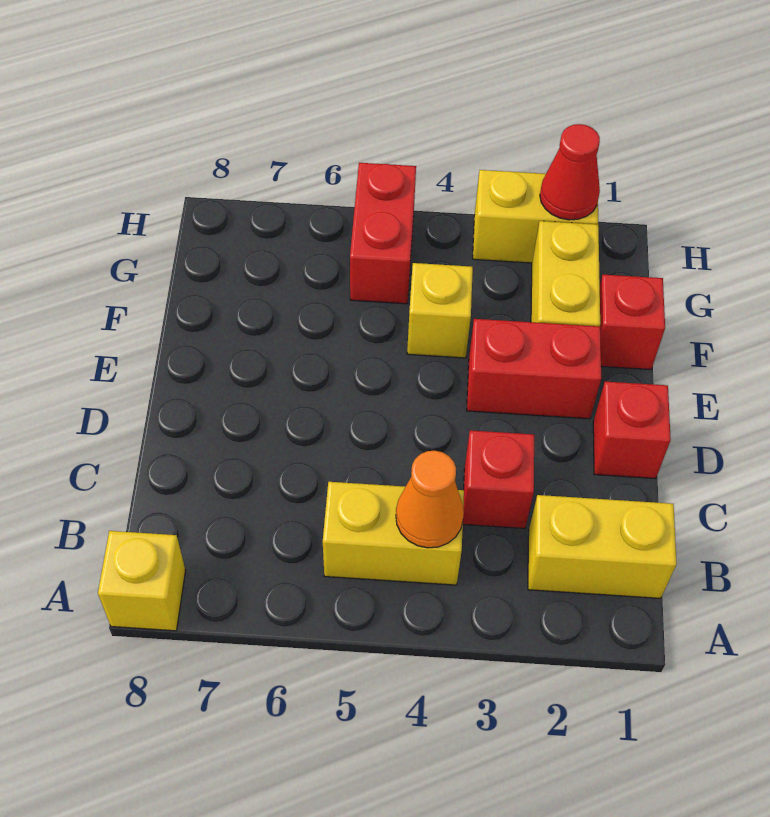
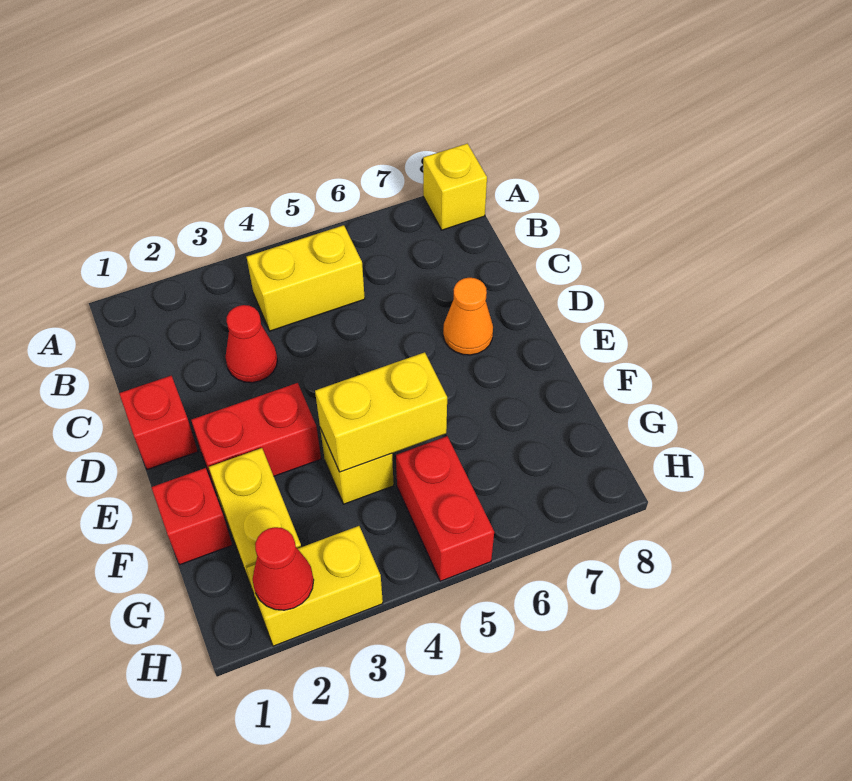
yellow brick B1:B2 level 1 -> yellow brick F4:F5 level 2
orange cone B4 level 2 -> orange cone D7 level 1
red brick C3 level 1 -> red cone C3 level 1

